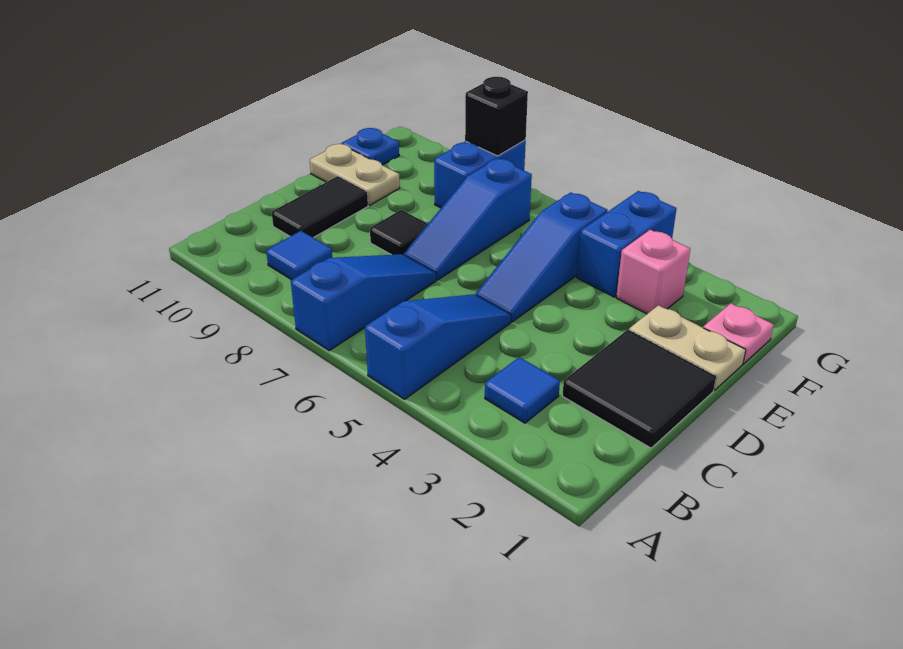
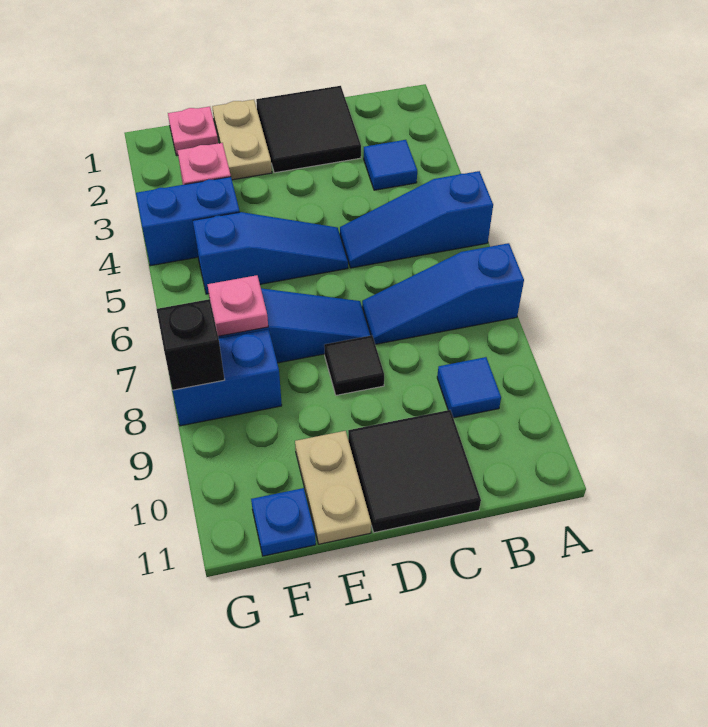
black tile C10:D10 level 1 -> black tile C10:D11 level 1
none -> pink plate F7 level 2

